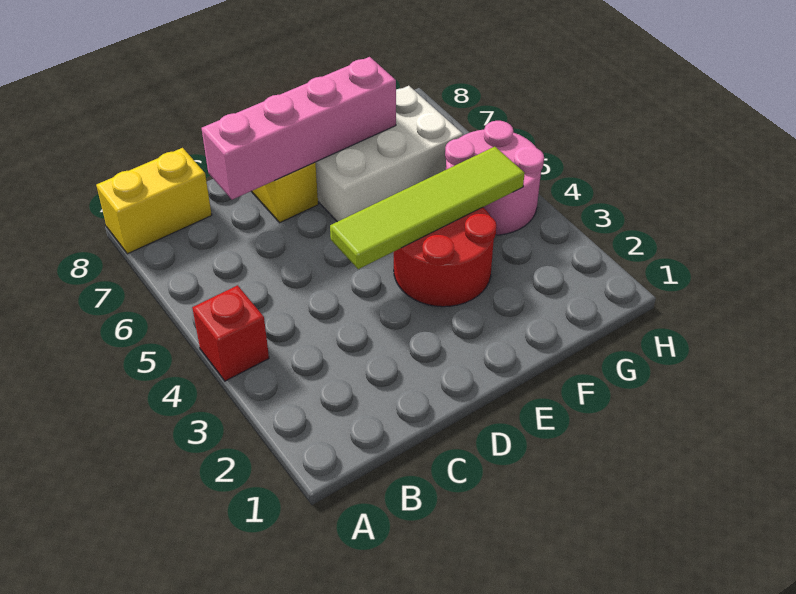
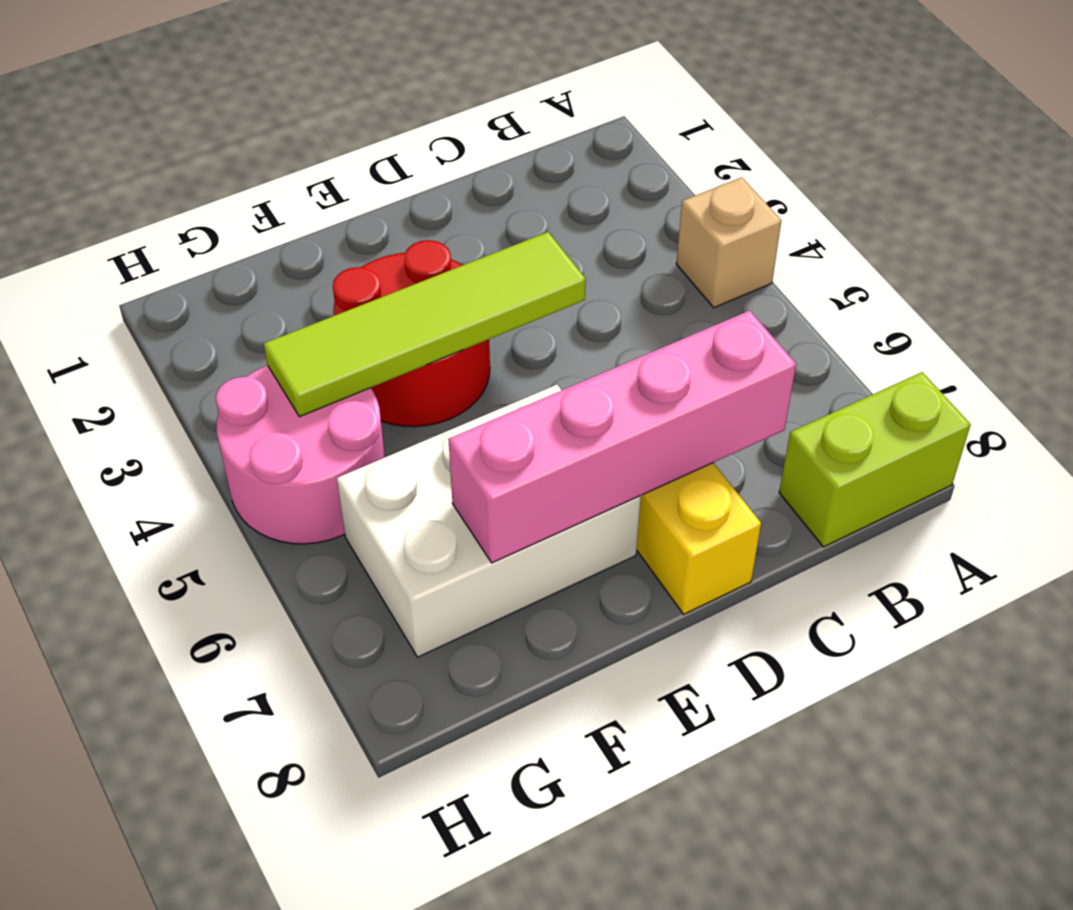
red brick A4 level 1 -> tan brick A4 level 1
yellow brick A8:B8 level 1 -> lime brick A8:B8 level 1

